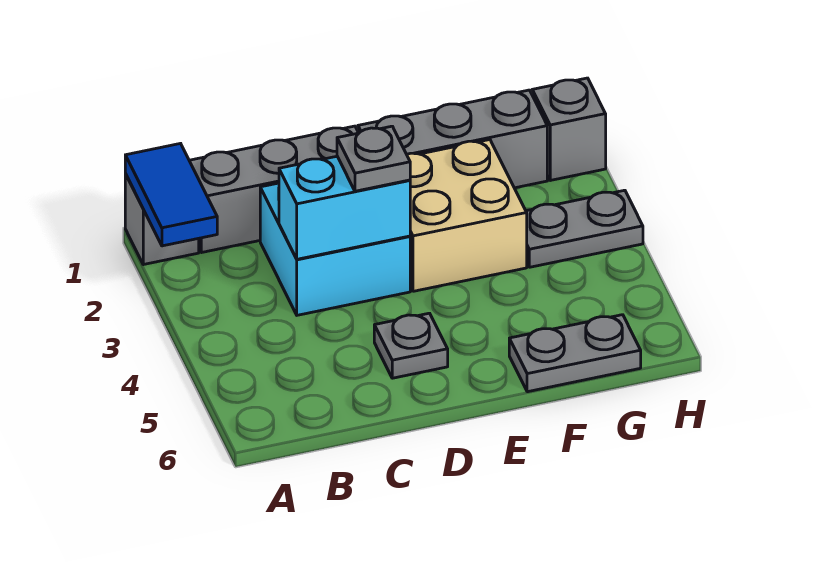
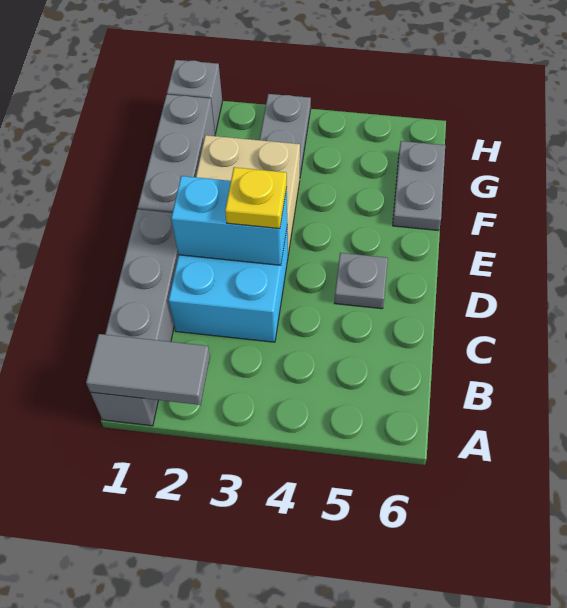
blue tile A1:A2 level 2 -> grey tile A1:A2 level 2
cyan brick C3:D3 level 2 -> cyan brick D2:D3 level 2
grey plate D3 level 3 -> yellow plate D3 level 3

